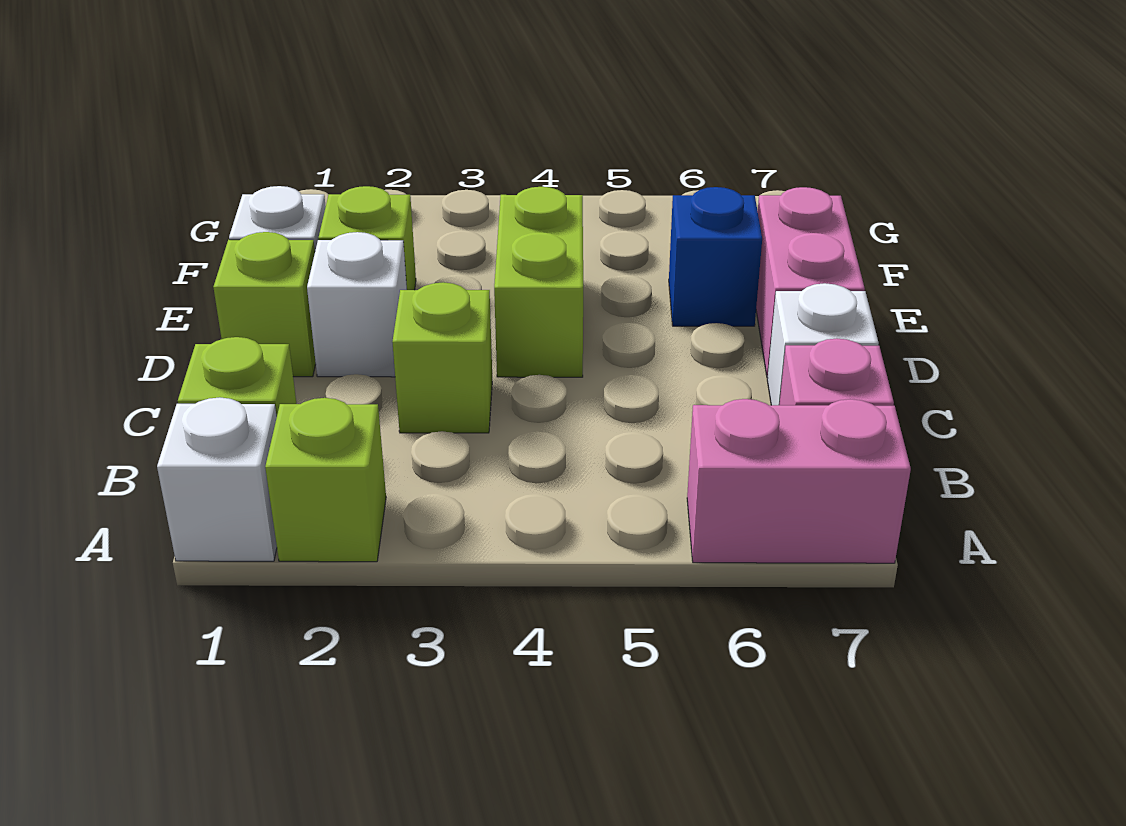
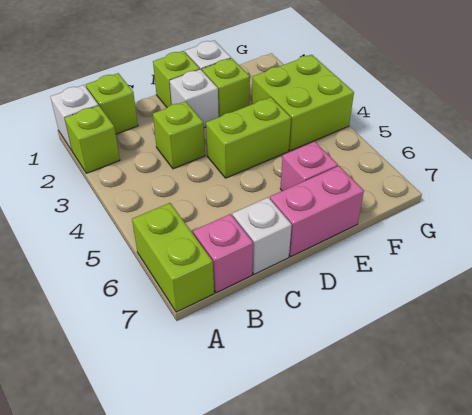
pink brick A6:A7 level 1 -> lime brick A6:A7 level 1
blue brick E6 level 1 -> pink brick E6 level 1
none -> lime brick F3:G4 level 1

